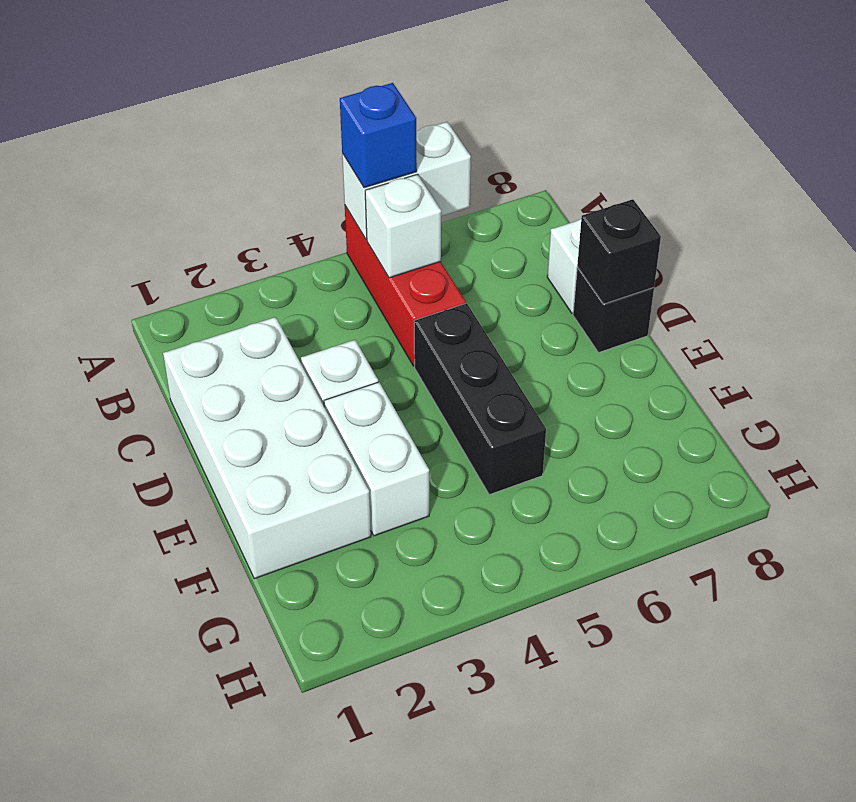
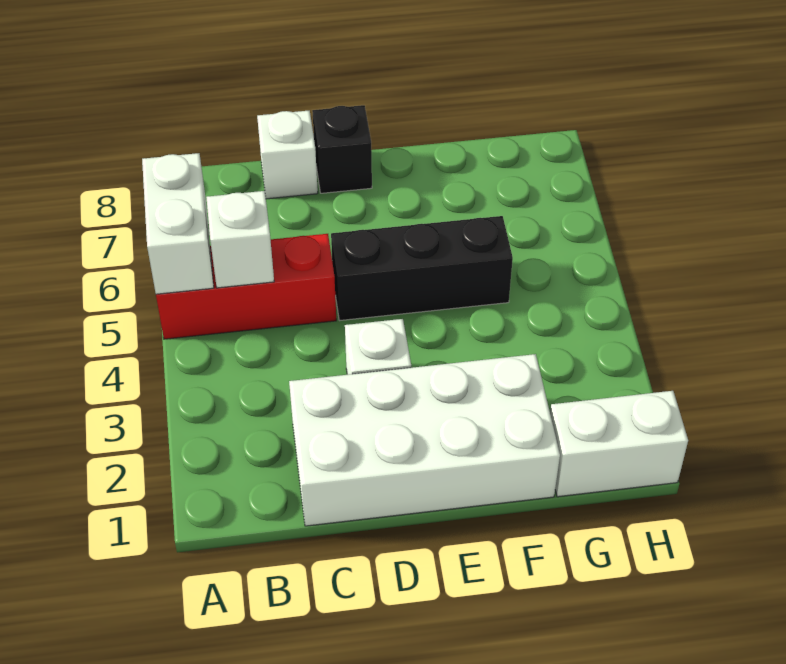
blue brick A5 level 3 -> none
black brick D8 level 2 -> none
white brick E3:F3 level 1 -> white brick G1:H1 level 1

